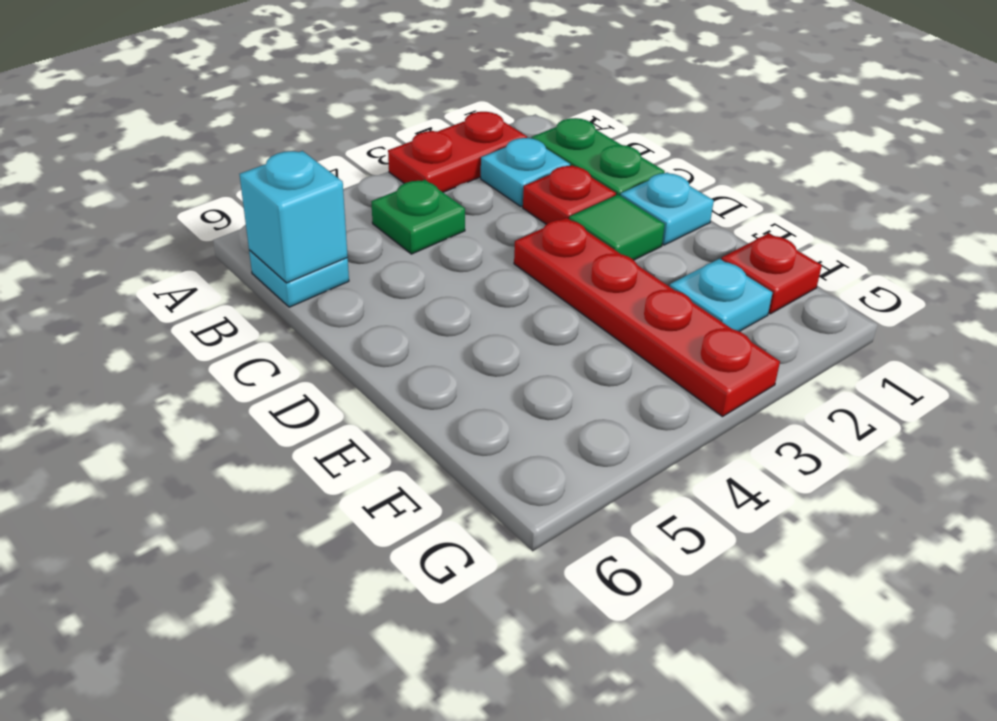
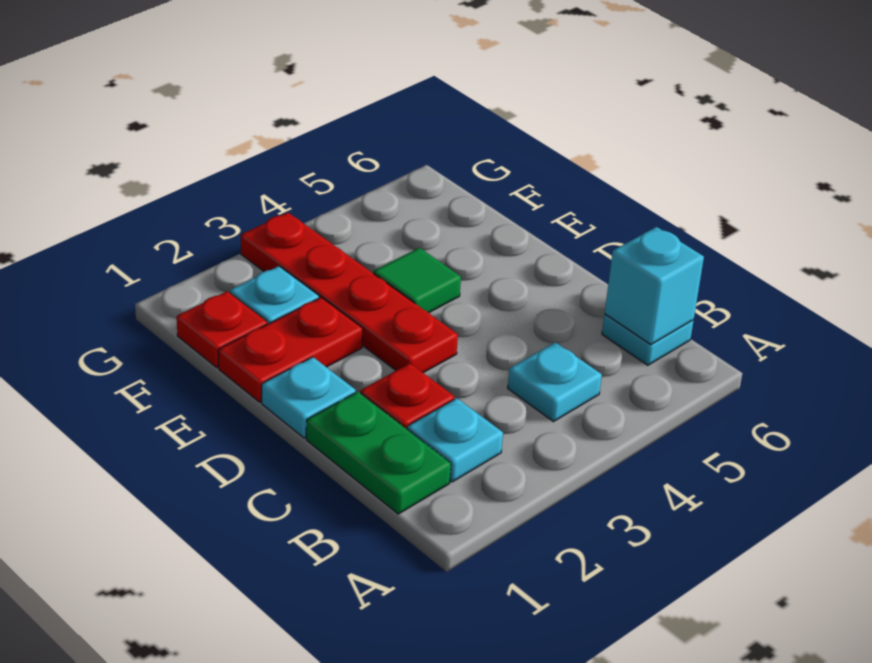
red plate A2:A3 level 1 -> red plate E1:E2 level 1
green plate B4 level 1 -> cyan plate B4 level 1
green tile D2 level 1 -> green tile E4 level 1

